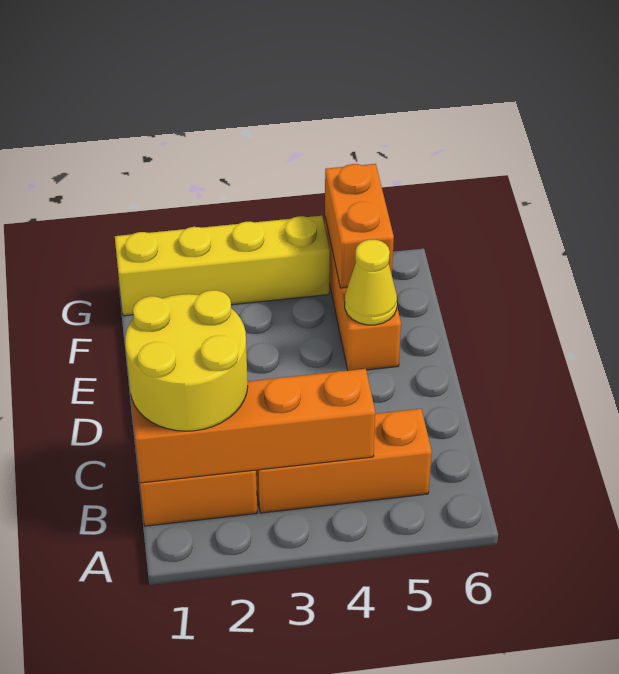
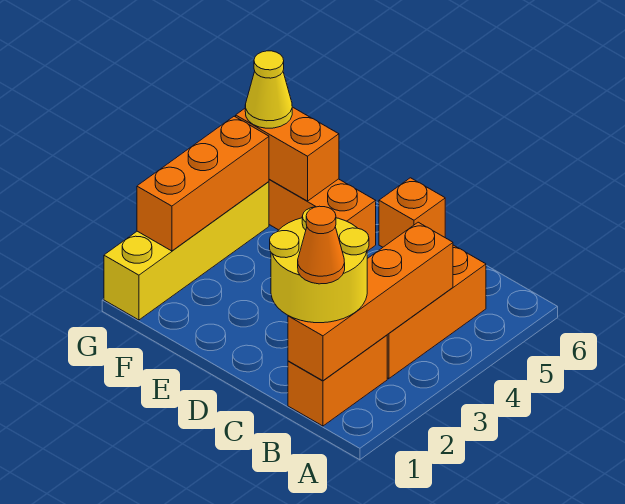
none -> orange cone B1 level 4
none -> orange brick D6 level 1
yellow cone E5 level 2 -> yellow cone G5 level 3
none -> orange brick G2:G4 level 2

